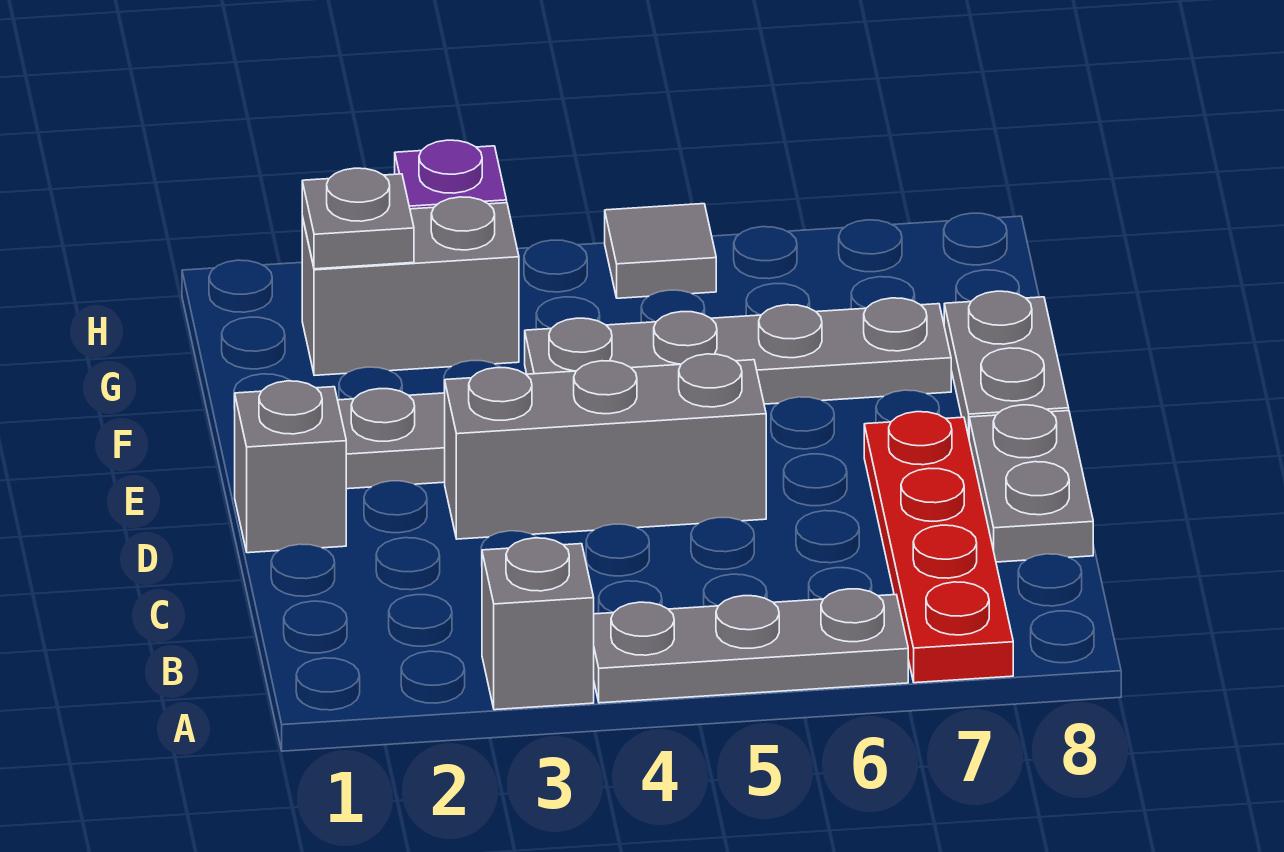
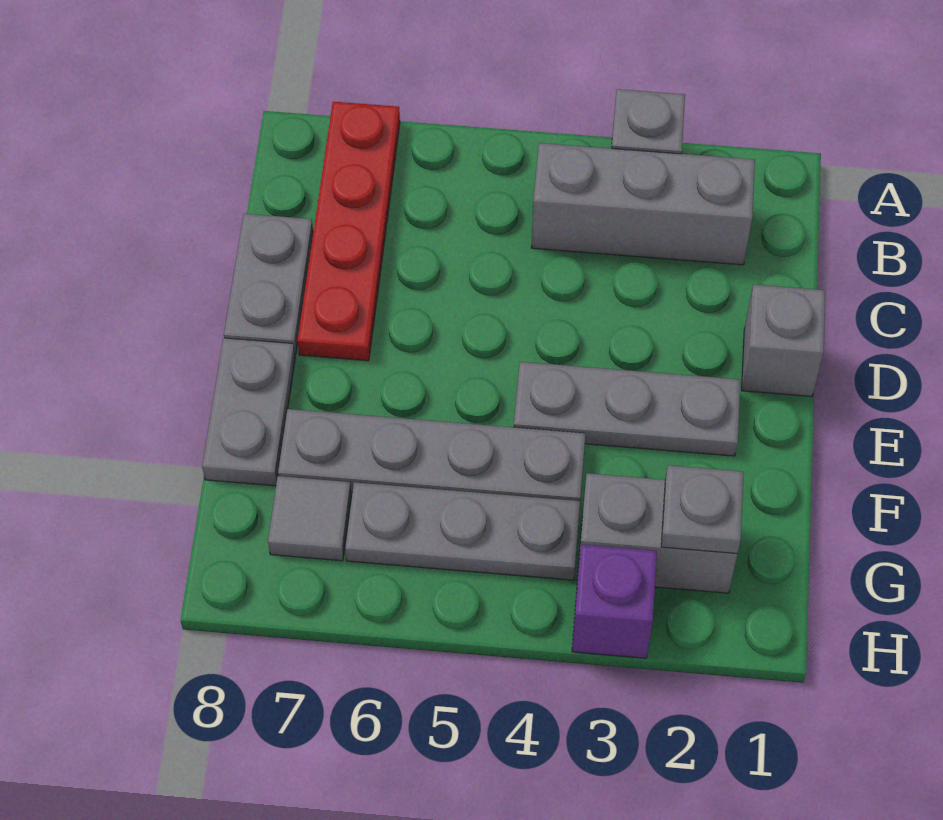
grey plate A4:A6 level 1 -> grey plate G4:G6 level 1
grey brick D3:D5 level 1 -> grey brick B2:B4 level 1
grey tile H5 level 1 -> grey tile G7 level 1

